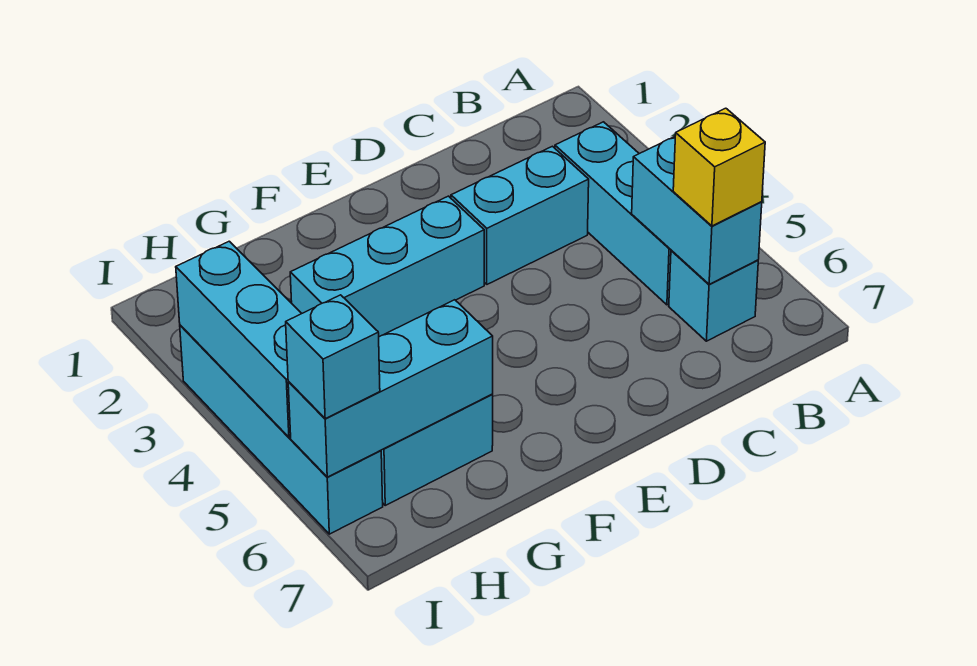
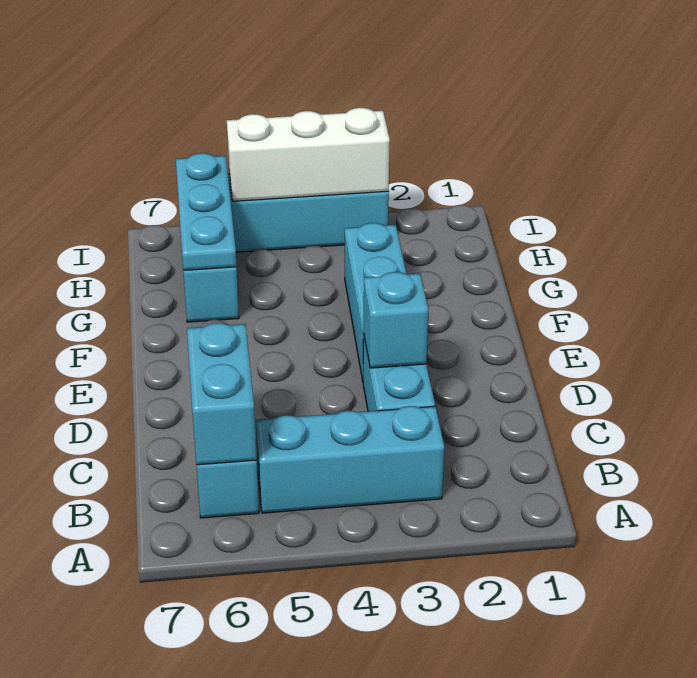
cyan brick B5:B6 level 2 -> cyan brick B6:C6 level 2
yellow brick B6 level 3 -> none
cyan brick G6:I6 level 2 -> cyan plate G6:I6 level 2
cyan brick I3:I5 level 2 -> white brick I3:I5 level 2
cyan brick I6 level 3 -> cyan brick D3 level 2

